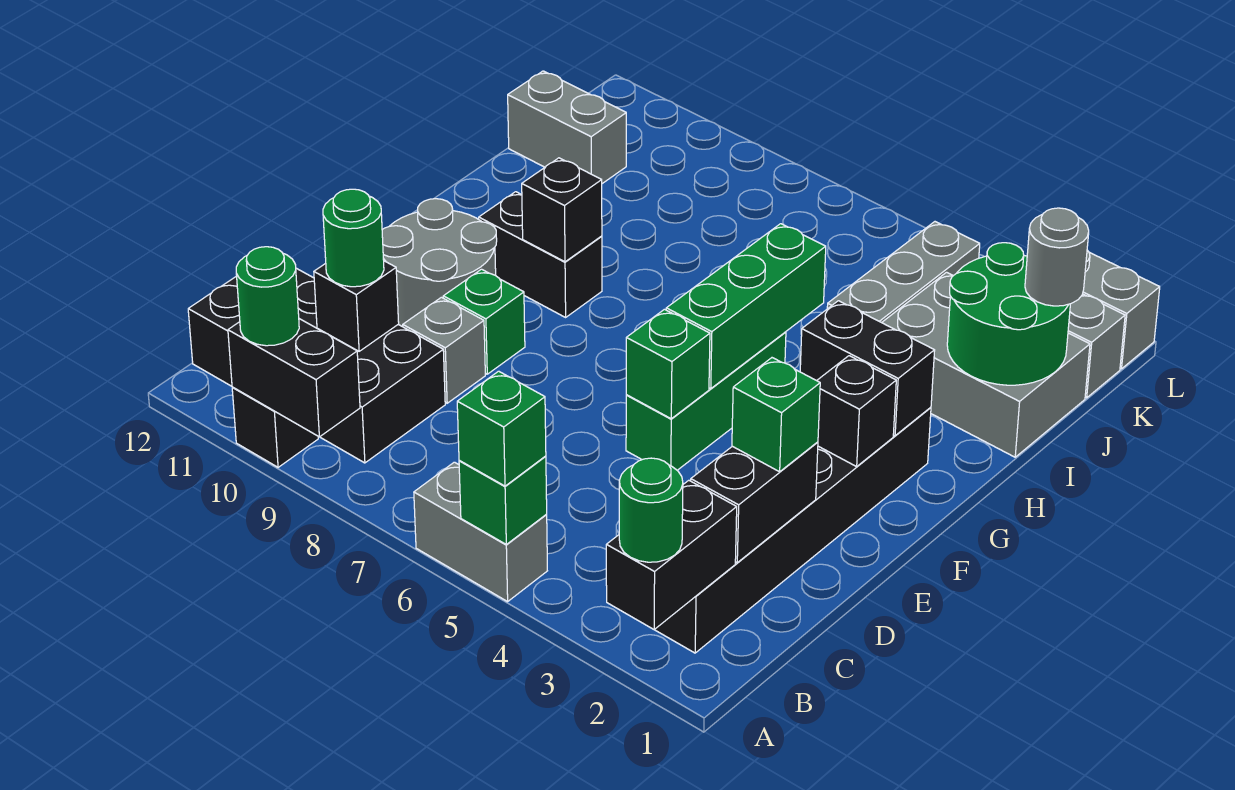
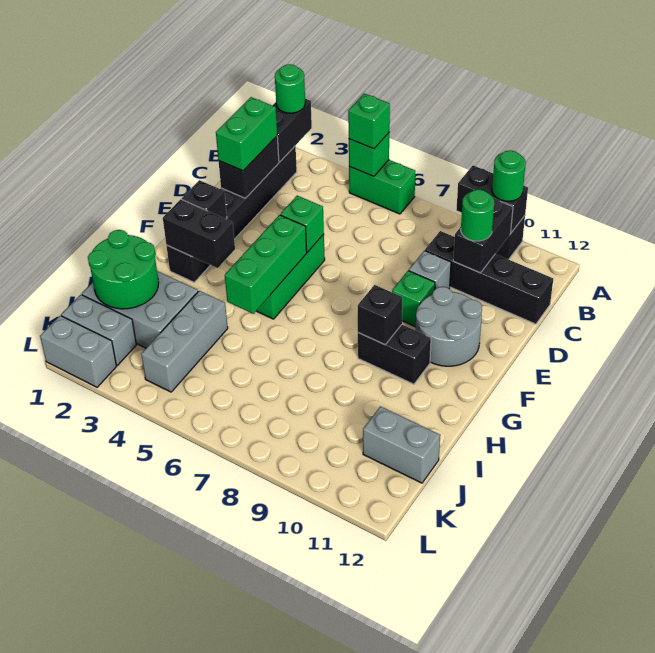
grey brick A5:A6 level 1 -> green brick A5:A6 level 1
black brick B9:C12 level 1 -> black brick C9:C12 level 1
black brick C10 level 2 -> black brick B10:C10 level 2
green brick D2 level 3 -> green brick C2:D2 level 3
grey round brick J1 level 3 -> none

